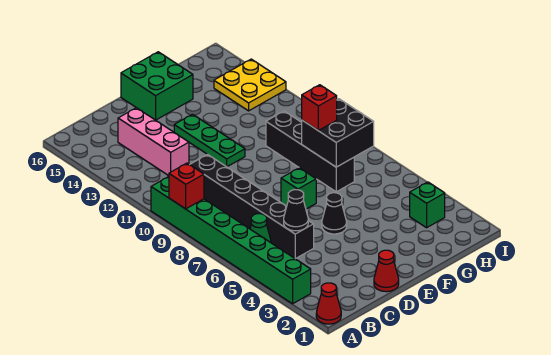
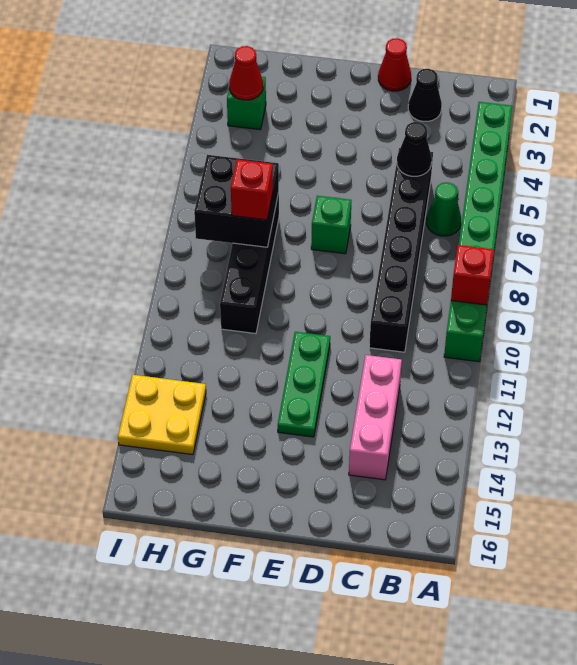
red cone A1 level 1 -> red cone H3 level 2
black cone E5 level 1 -> black cone C2 level 1
green brick E15:F16 level 1 -> none

